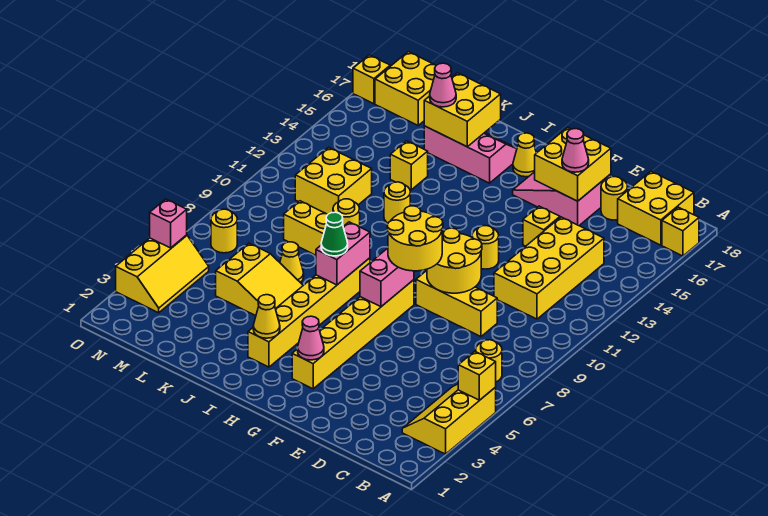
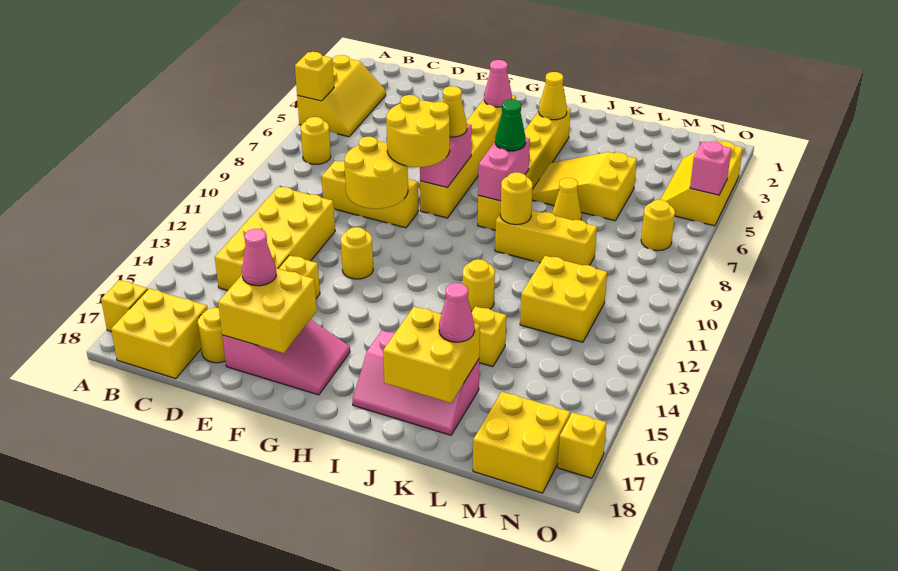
yellow cone H17 level 1 -> yellow cone G7 level 3

